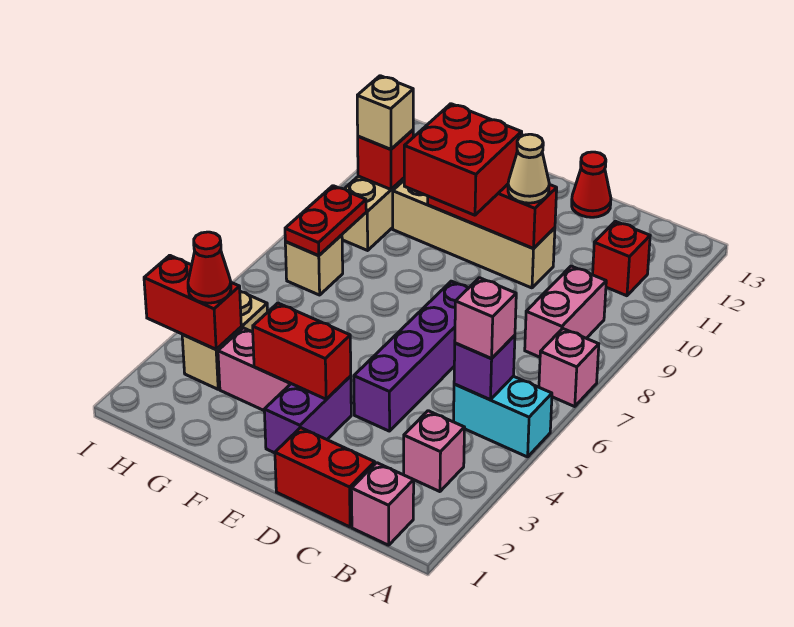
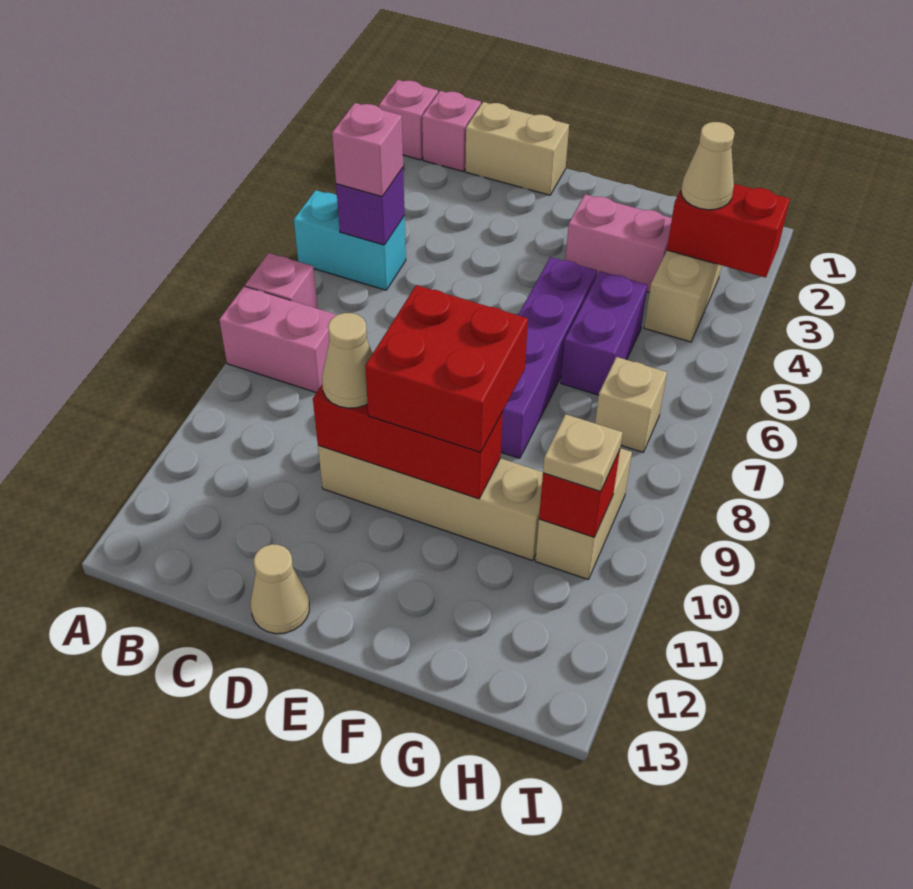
pink brick B3 level 1 -> pink brick A1 level 1
pink brick B8:B9 level 1 -> pink brick A8:B8 level 1
red brick B11 level 1 -> none
red brick C1:D1 level 1 -> tan brick C1:D1 level 1
purple brick D4:D7 level 1 -> purple brick F5:F8 level 1
red cone D13 level 1 -> tan cone D13 level 1
purple brick E2:E3 level 1 -> purple brick G5:G6 level 1
red brick E3:F3 level 2 -> none
red cone H3 level 3 -> tan cone H3 level 3
red plate H7:H8 level 2 -> none
tan brick H10 level 3 -> tan plate H10 level 3

